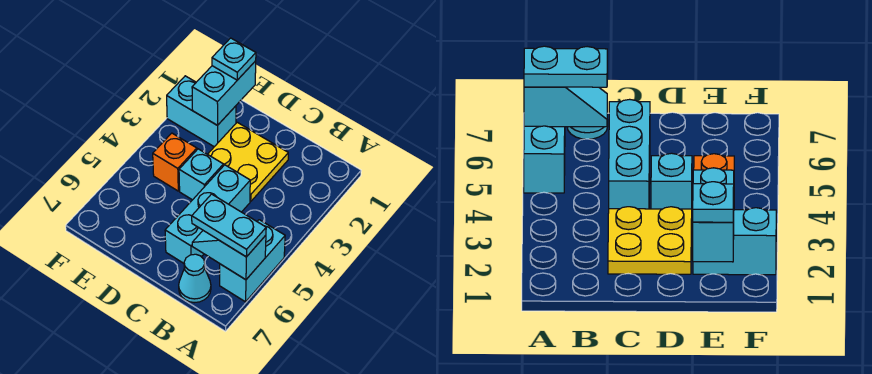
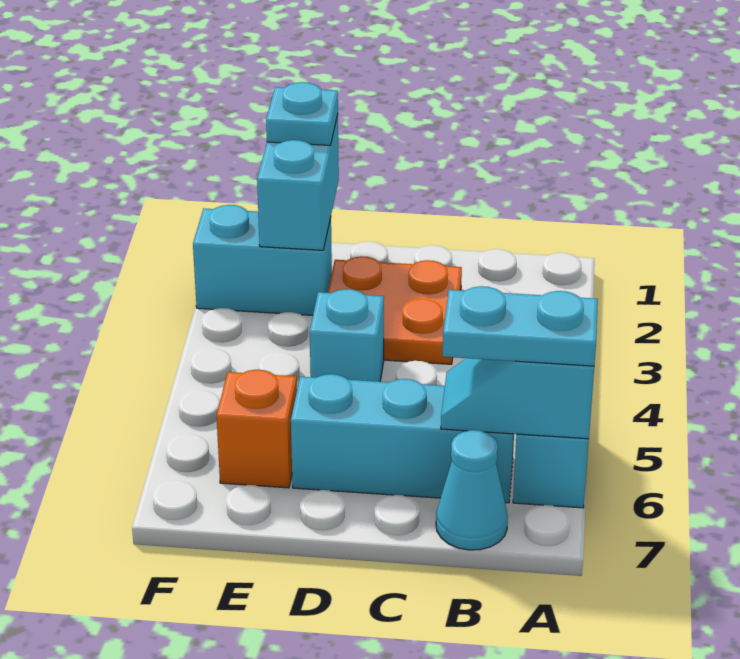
yellow plate C2:D3 level 1 -> orange plate C2:D3 level 1
cyan brick C4:C6 level 1 -> cyan brick B6:D6 level 1
orange brick E4 level 1 -> orange brick E6 level 1

